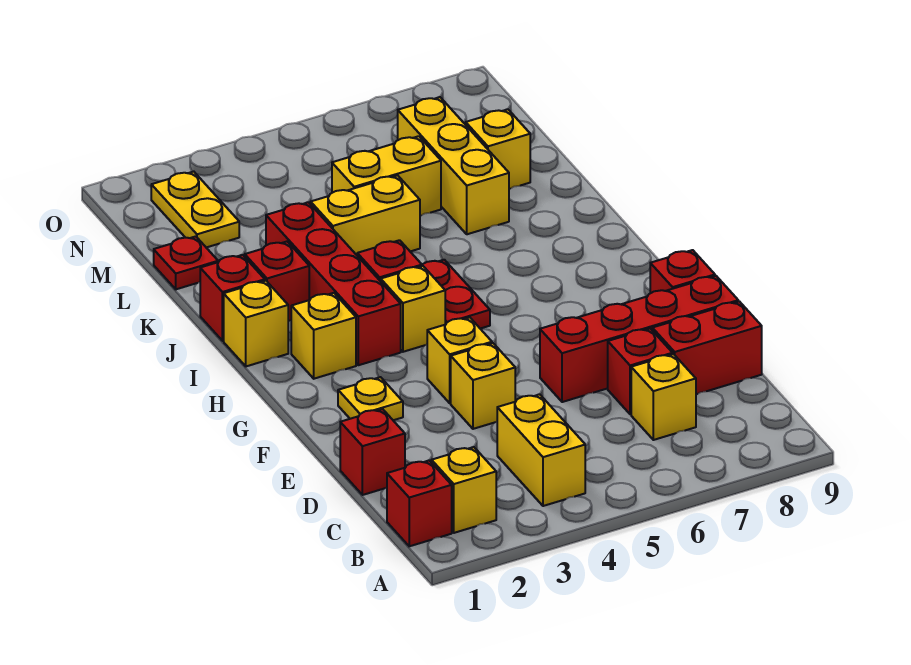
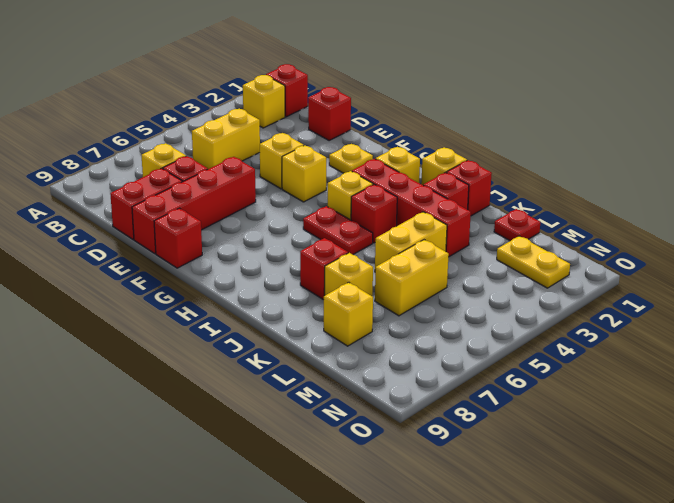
yellow brick B4:C4 level 1 -> yellow brick C4:C5 level 1
none -> red brick J7 level 1
yellow brick K7:M7 level 1 -> yellow brick K7 level 1

